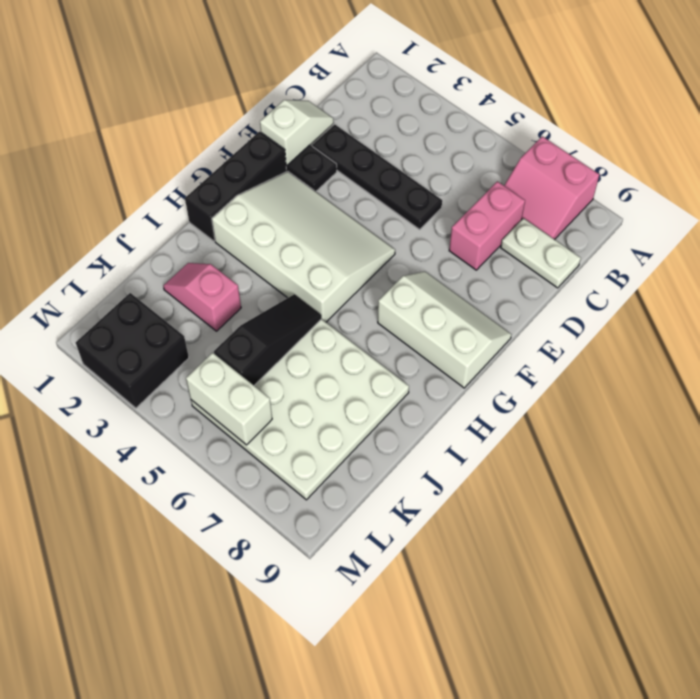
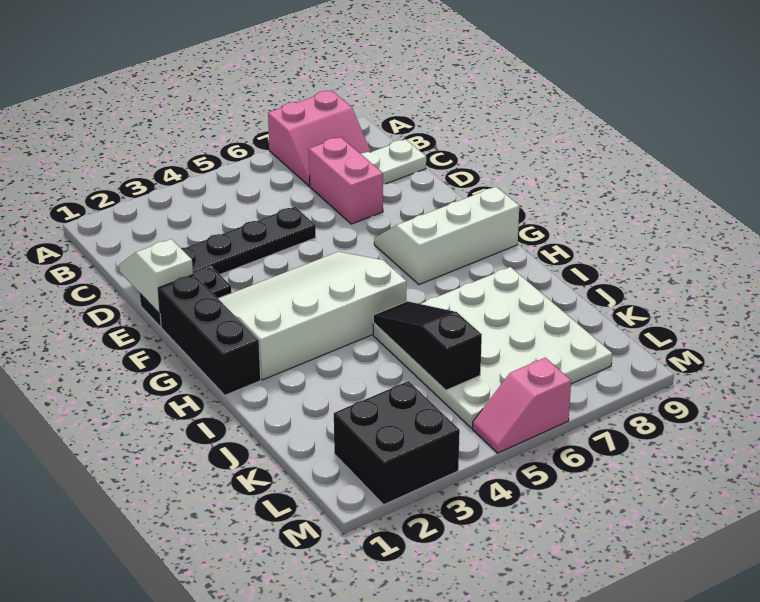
pink slope J2:J3 level 1 top 3 -> pink slope M5:M6 level 1 top 6
white brick L5:L6 level 2 -> none

